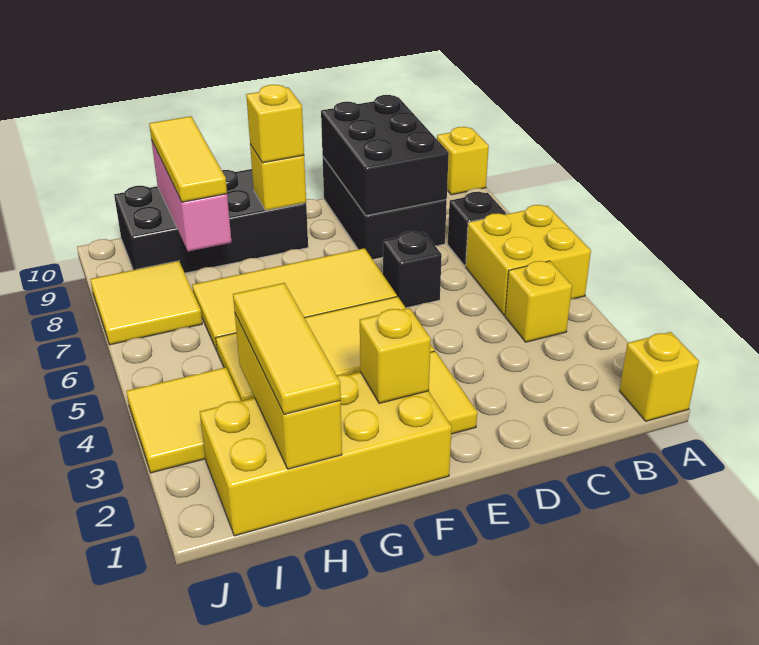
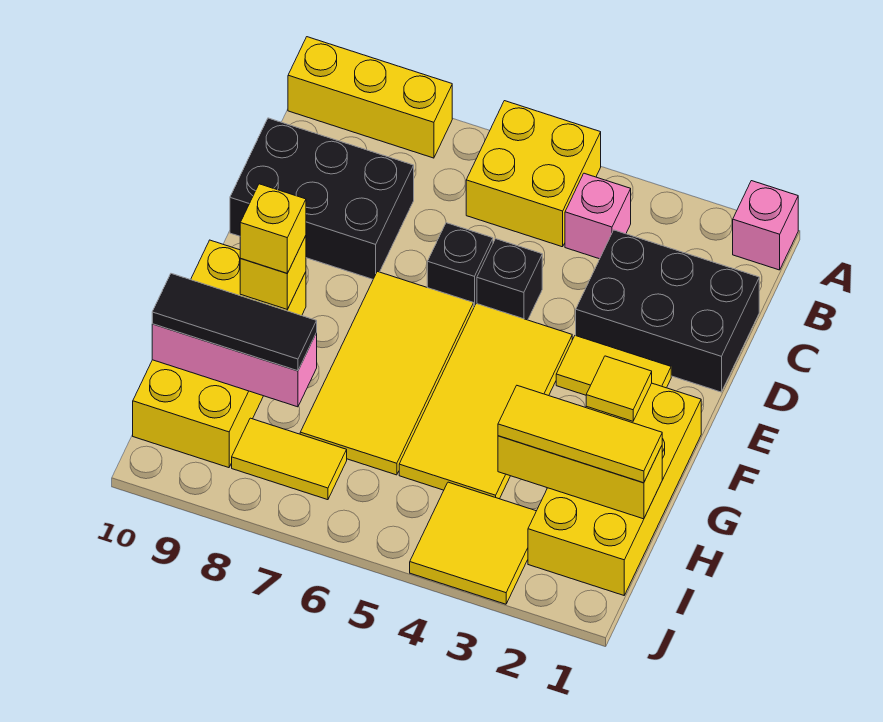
yellow brick A1 level 1 -> pink brick A1 level 1
yellow brick A10 level 1 -> yellow brick A8:A10 level 1
yellow brick B4 level 1 -> pink brick B4 level 1
black brick B7 level 1 -> black brick D5 level 1
black brick C8:D10 level 2 -> black brick C1:D3 level 1
yellow brick F2 level 2 -> yellow tile F2 level 2
black brick F9:I10 level 1 -> yellow brick F9:I10 level 1
yellow tile H8:H10 level 3 -> black tile H8:H10 level 3
yellow tile I7:J8 level 1 -> yellow tile I7:I8 level 1

